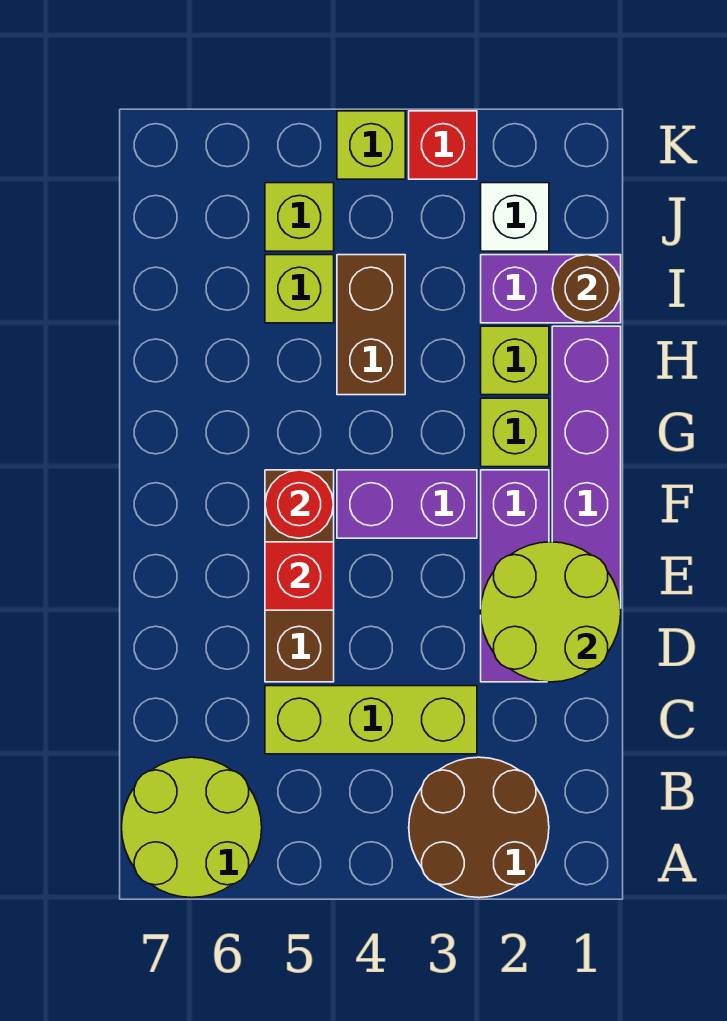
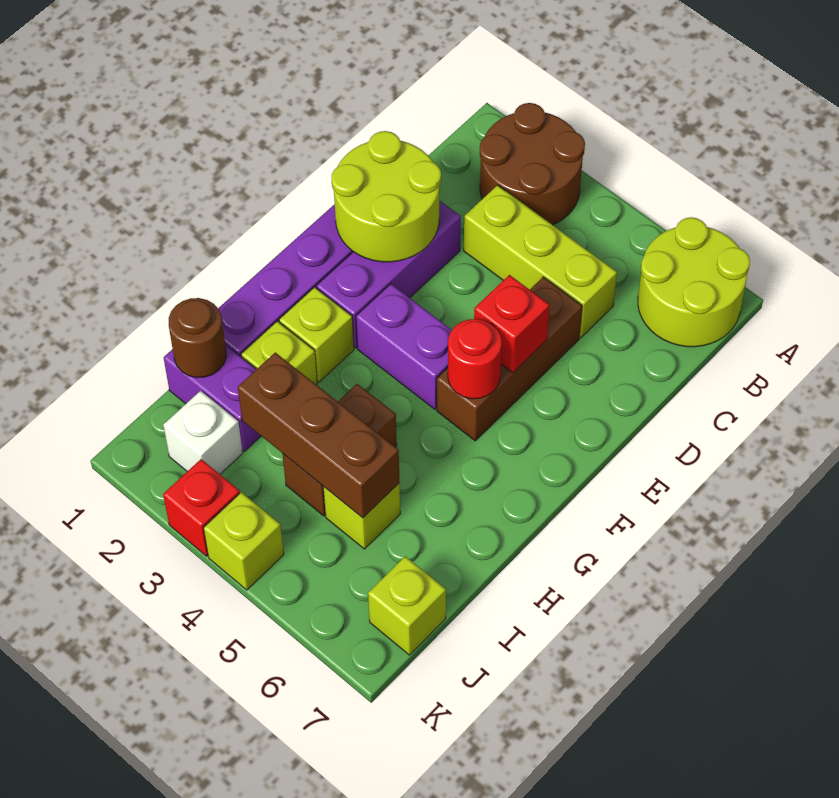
none -> brown brick I3:I5 level 2
lime brick J5 level 1 -> lime brick J7 level 1

